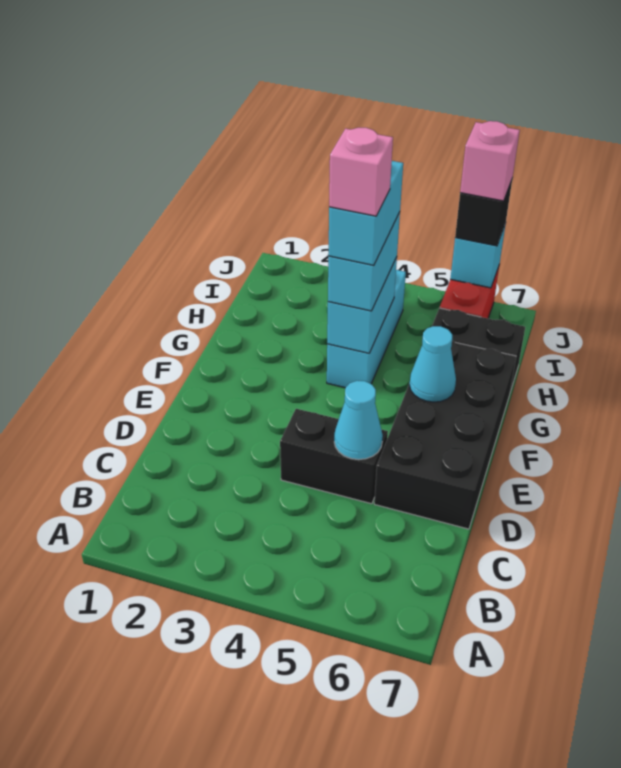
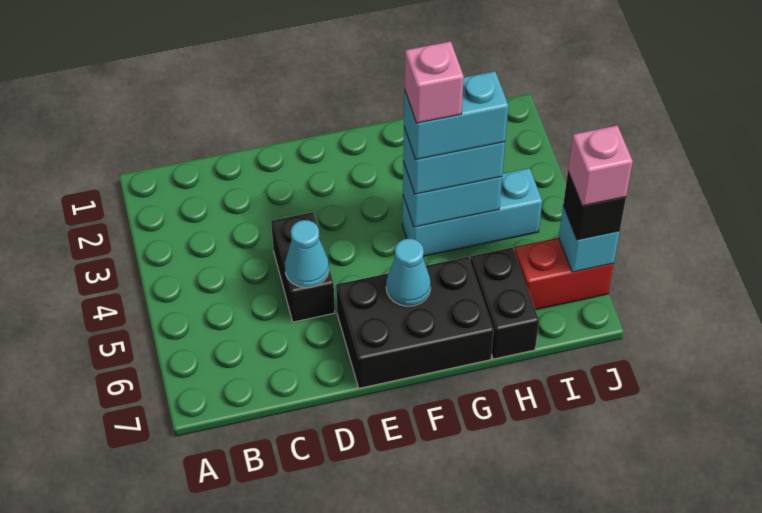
black brick D6:G7 level 1 -> black brick E6:G7 level 1

